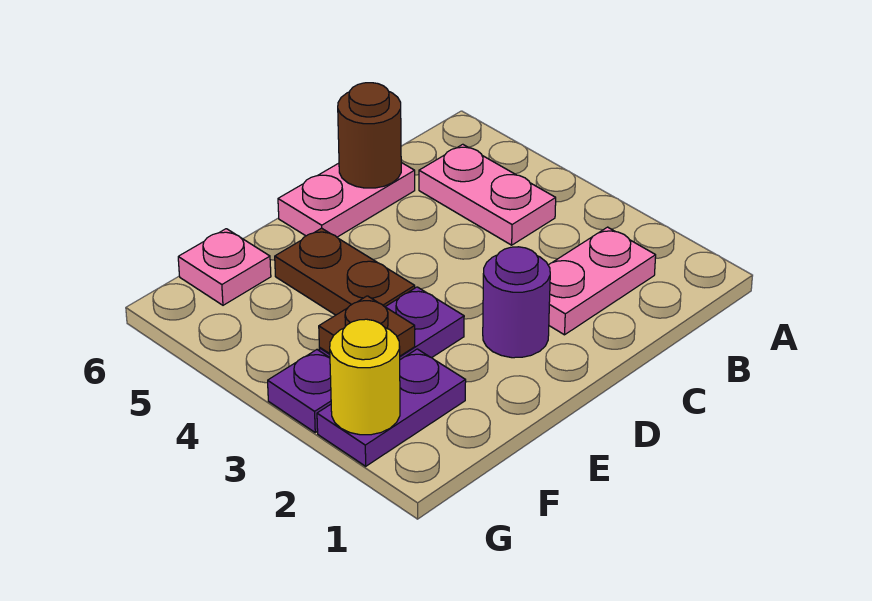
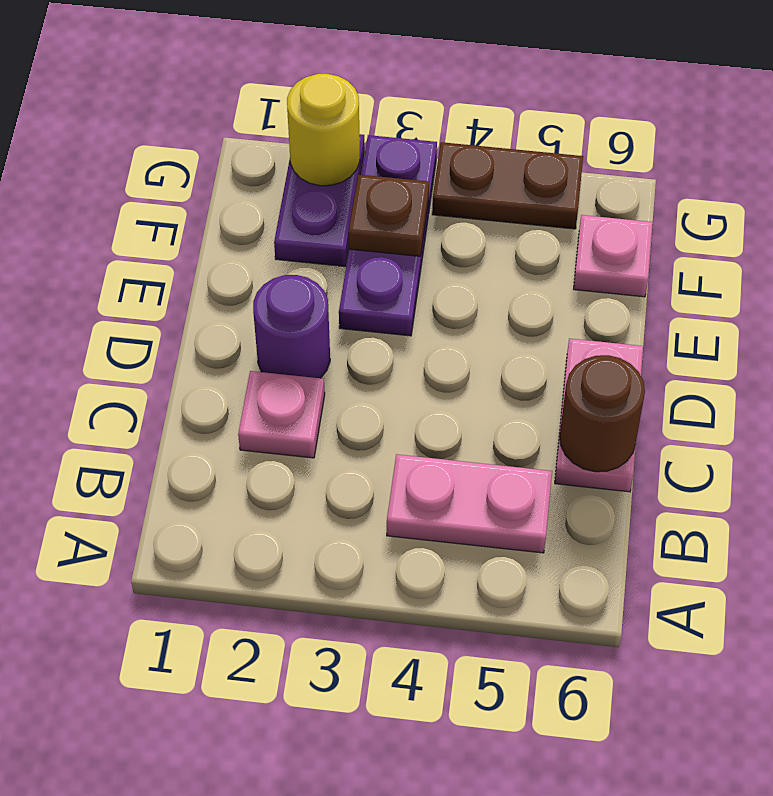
pink plate B2:C2 level 1 -> pink plate C2 level 1
brown plate E4:E5 level 1 -> brown plate G4:G5 level 1

